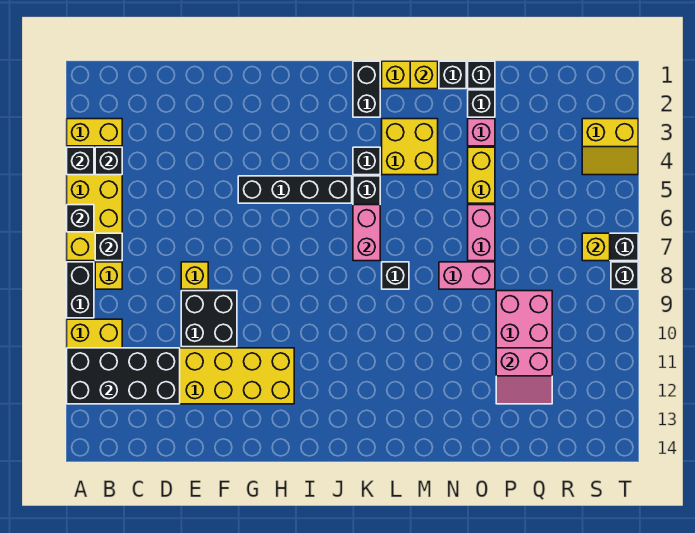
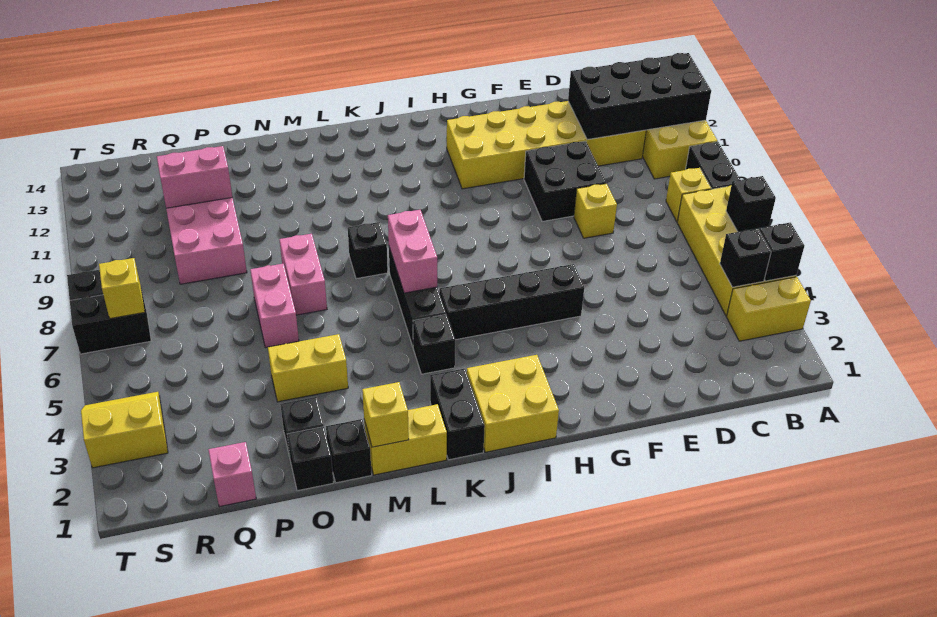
black brick B7 level 2 -> none
yellow brick L3:M4 level 1 -> yellow brick I1:J2 level 1
pink brick N8:O8 level 1 -> pink brick N7:N8 level 1
pink brick O3 level 1 -> pink brick Q1 level 1
yellow brick O4:O5 level 1 -> yellow brick N4:O4 level 1

